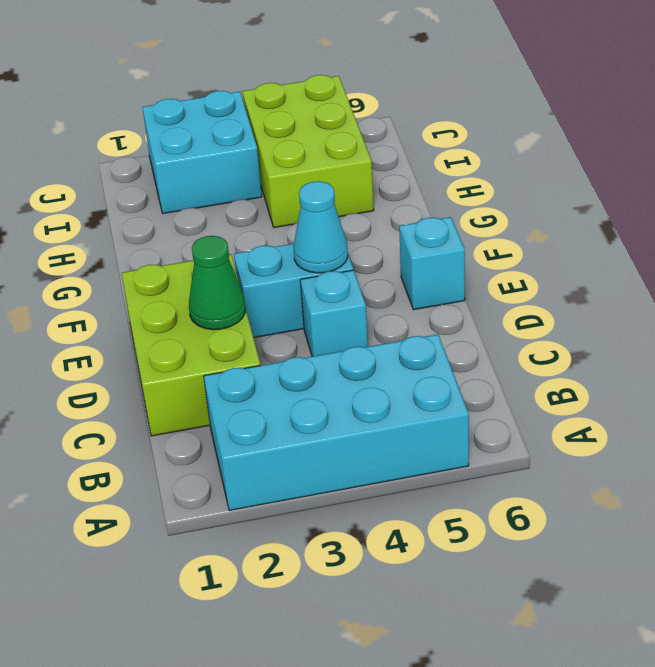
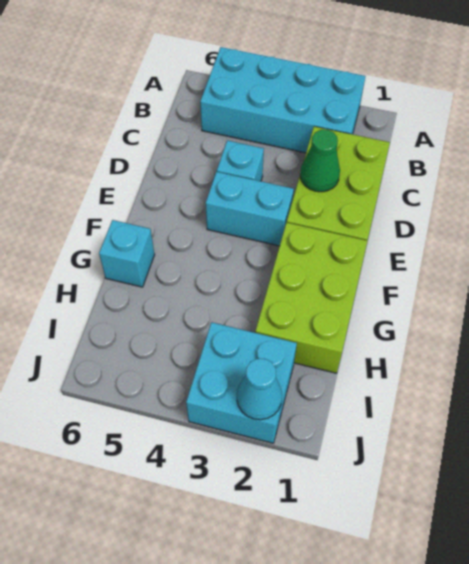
cyan cone E4 level 2 -> cyan cone J2 level 2
cyan brick E6 level 1 -> cyan brick G6 level 1
lime brick H4:J5 level 1 -> lime brick F1:H2 level 1

